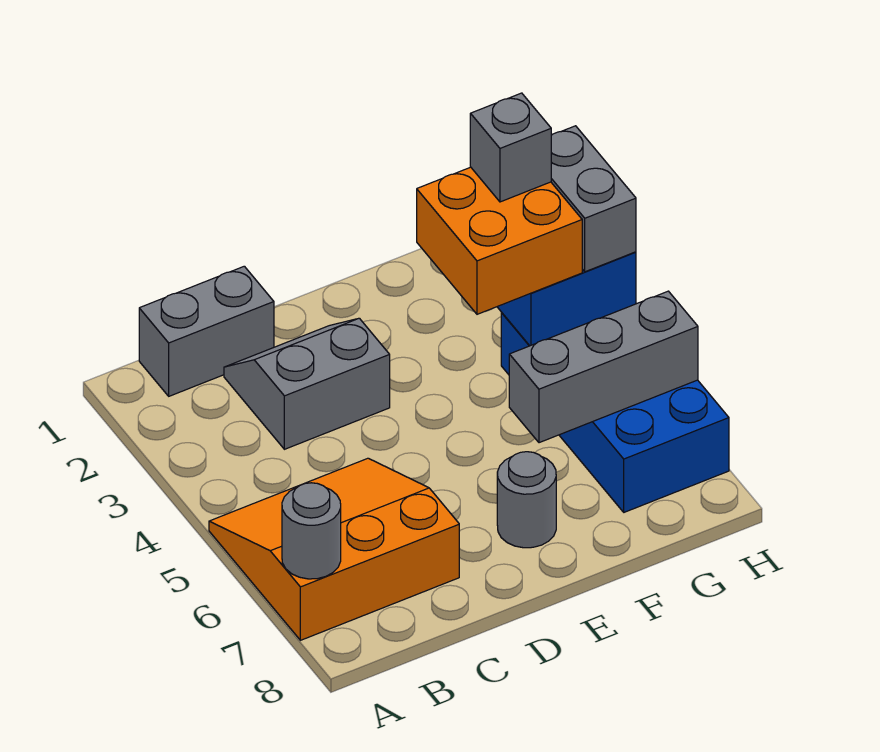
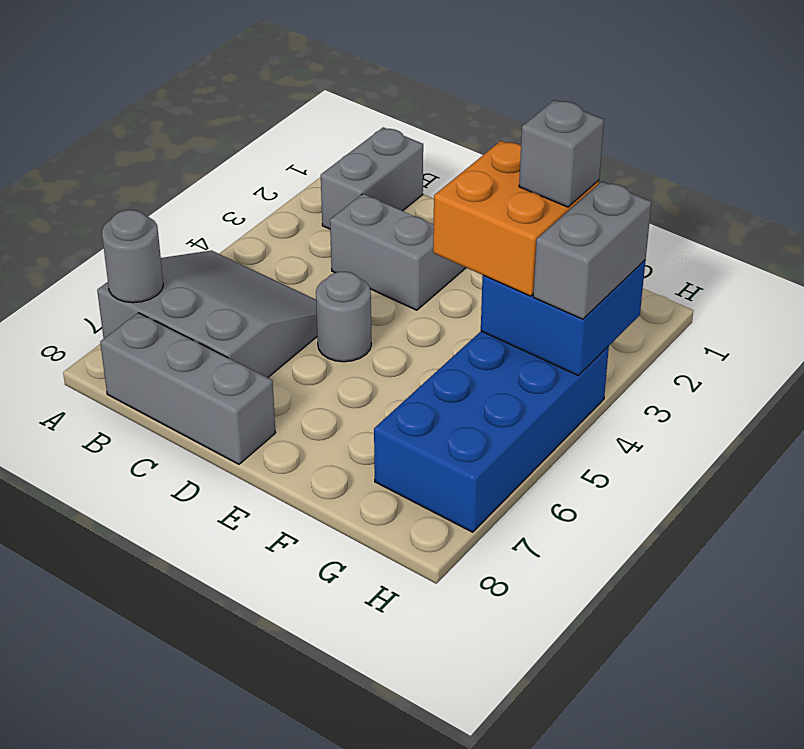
orange slope A5:C7 level 1 top 7 -> grey slope A5:C7 level 1 top 7
grey brick B1:C1 level 1 -> grey brick B1:B2 level 1
grey round brick E7 level 1 -> grey round brick D5 level 1
grey brick F6:H6 level 2 -> grey brick B8:D8 level 1

